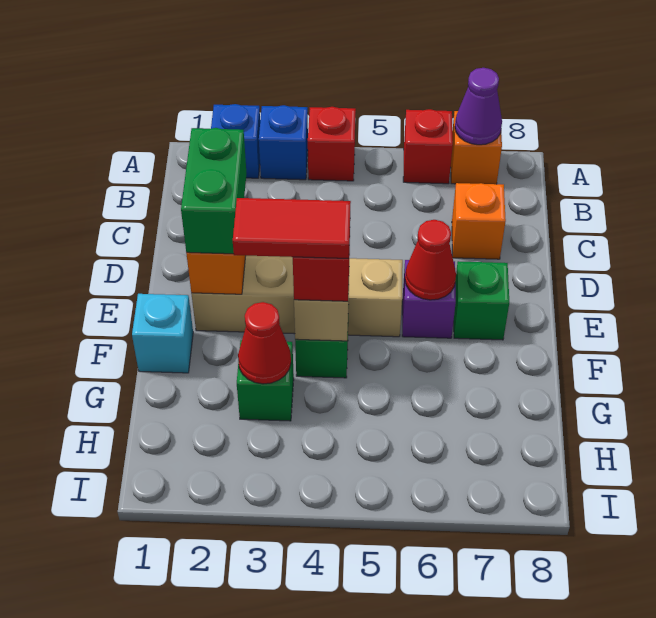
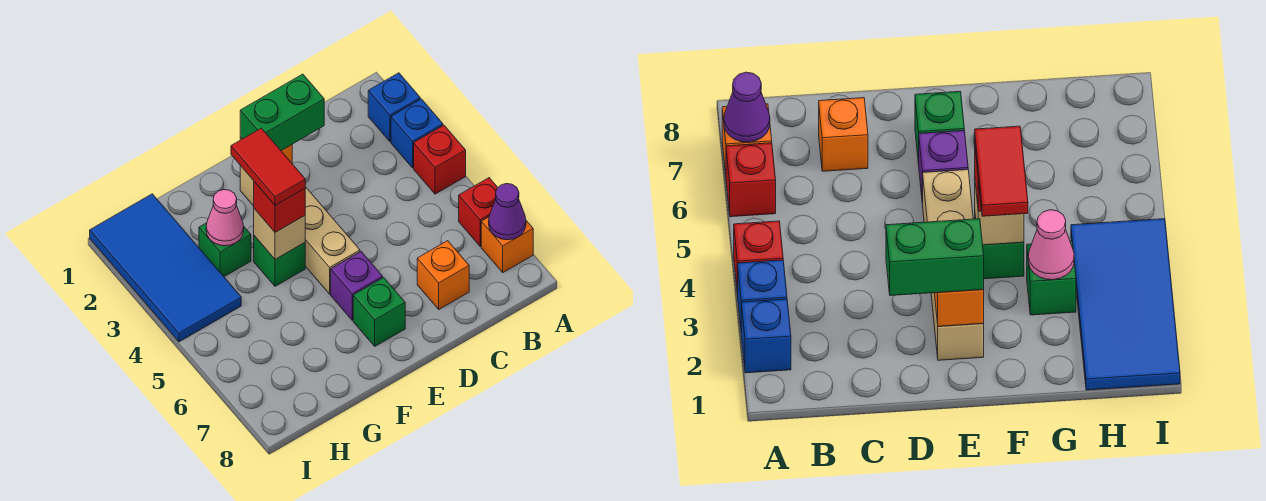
red cone E6 level 2 -> none
cyan brick F1 level 1 -> none
red cone G3 level 2 -> pink cone G3 level 2
none -> blue tile H1:I4 level 1

